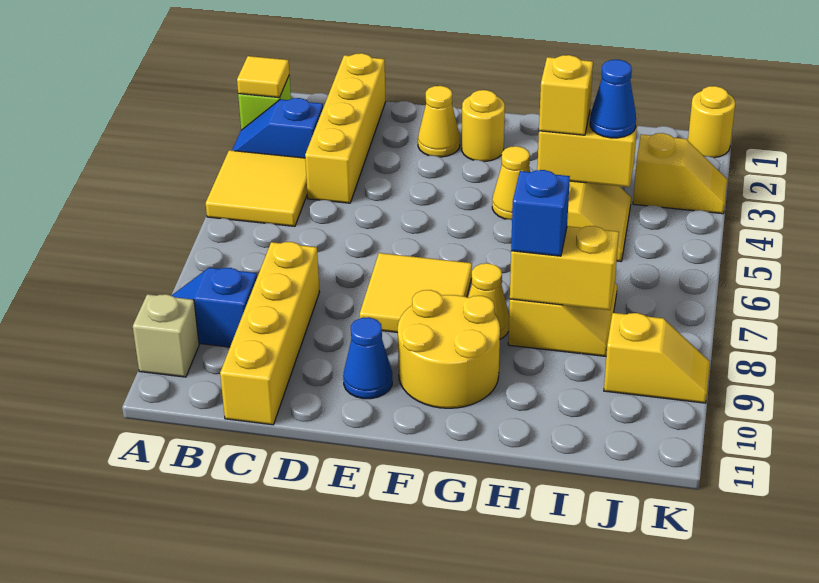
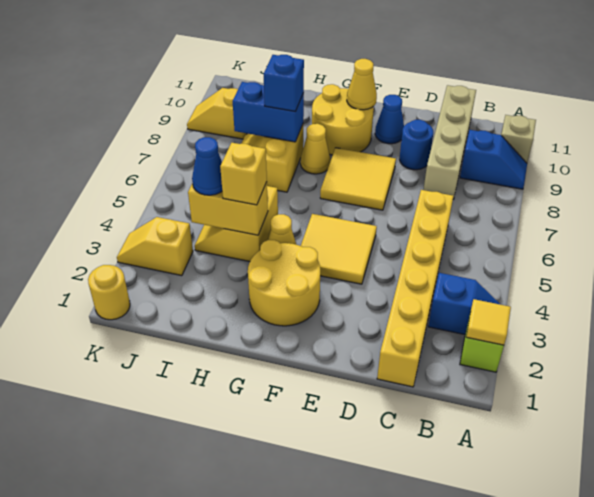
yellow tile A4:B5 level 1 -> yellow tile E4:F5 level 1
yellow brick C1:C4 level 1 -> yellow brick C1:C6 level 1
yellow brick C8:C11 level 1 -> tan brick C8:C11 level 1
none -> blue round brick D9 level 1
yellow cone E2 level 1 -> yellow cone F10 level 2
yellow round brick F2 level 1 -> yellow round brick F2:G3 level 1
yellow brick H8:I8 level 2 -> blue brick H8:I8 level 2

